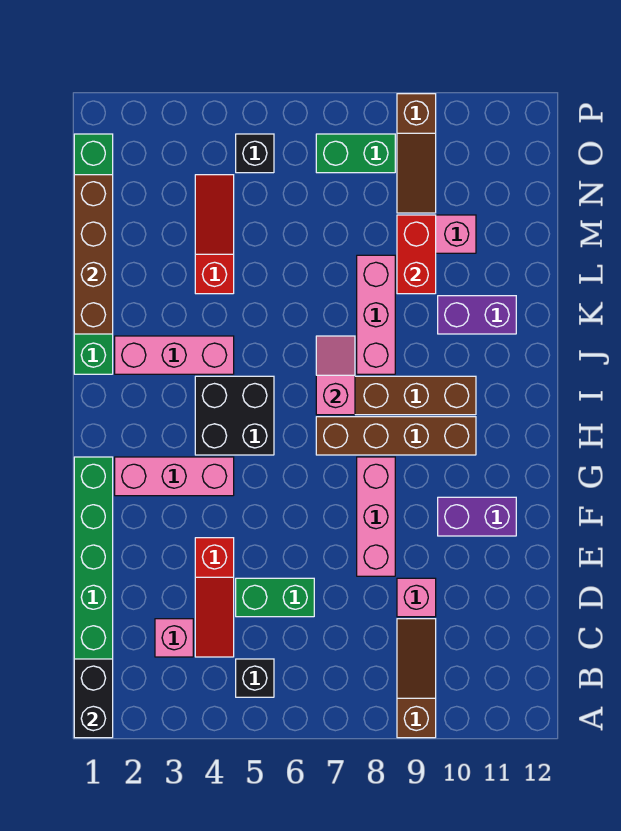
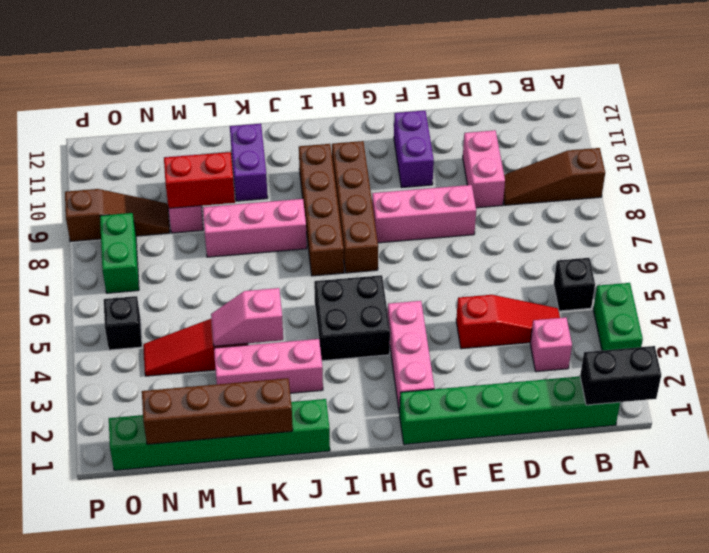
green brick D5:D6 level 1 -> green brick A3:A4 level 1
pink brick D9 level 1 -> pink brick D9:D10 level 1
pink slope I7:J7 level 2 top I -> pink slope K4:L4 level 2 top K
pink brick J2:J4 level 1 -> pink brick J3:L3 level 1

